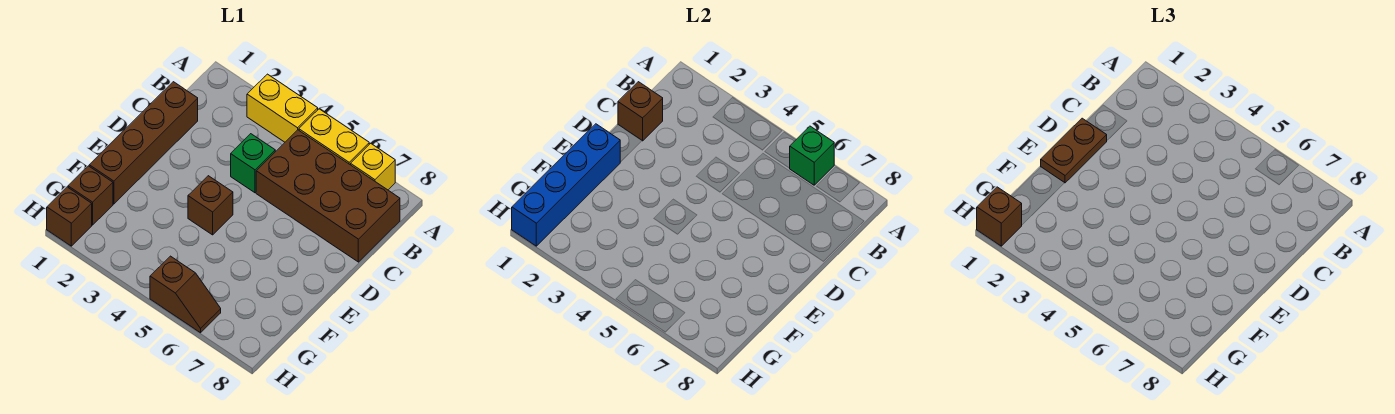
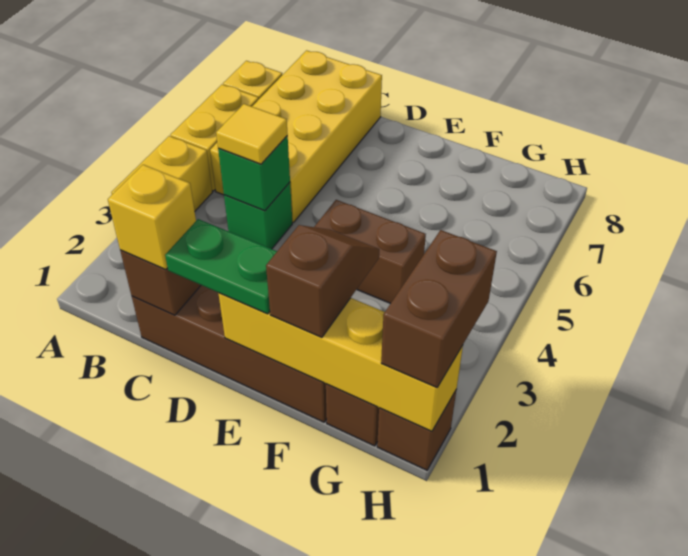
green brick A6 level 2 -> green brick C4 level 2
brown brick B5:C8 level 1 -> yellow brick B5:C8 level 1
none -> yellow brick C1 level 3
none -> yellow tile C4 level 3
brown plate D1:E1 level 3 -> green plate D1:E1 level 3
blue brick E1:H1 level 2 -> yellow brick E1:H1 level 2
brown brick E4 level 1 -> brown brick E4:F4 level 1
brown brick H1 level 3 -> brown brick H1:H2 level 3
brown slope H5:H6 level 1 top 5 -> brown slope F1:F2 level 3 top 1

